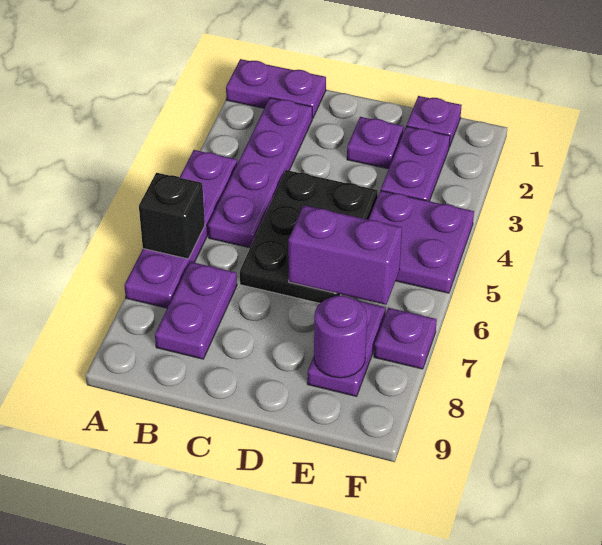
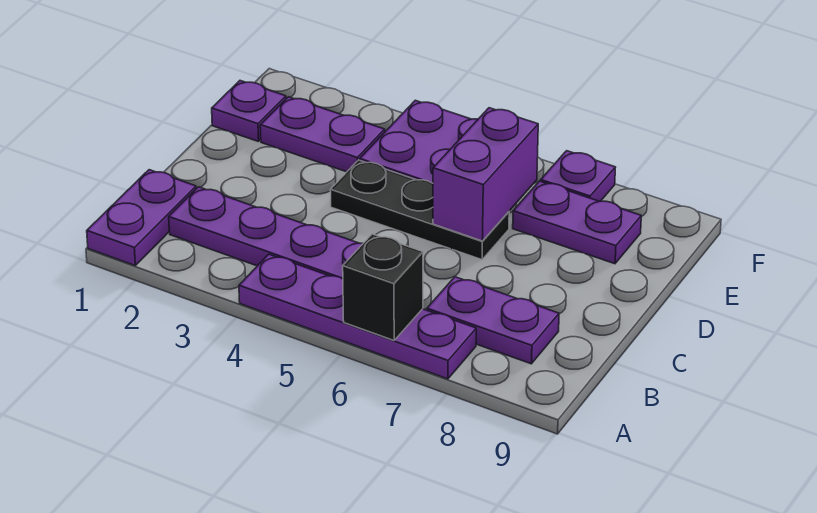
black plate C4:D6 level 1 -> black plate D4:D6 level 1
purple plate D2 level 1 -> none
purple round brick E8 level 2 -> none

